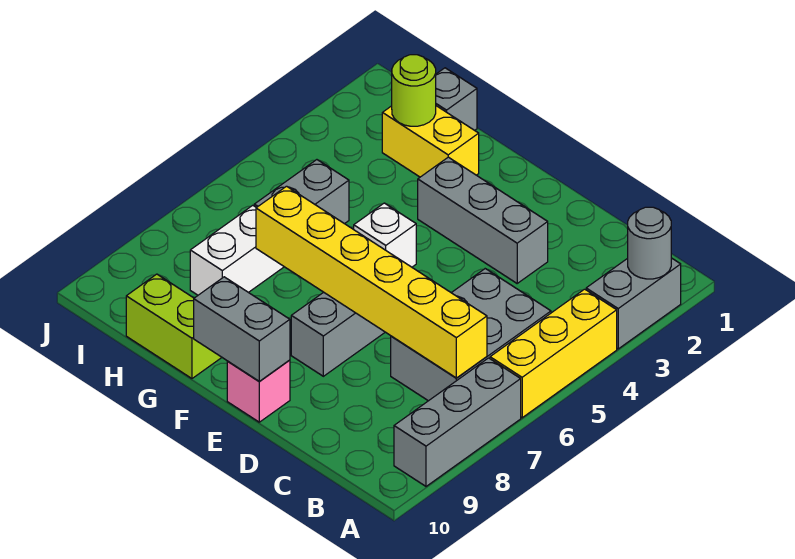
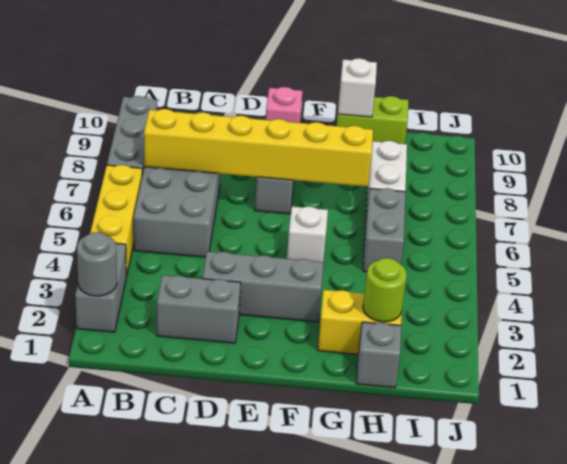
grey brick E10:F10 level 2 -> grey brick C2:D2 level 1
none -> white brick G10 level 2

